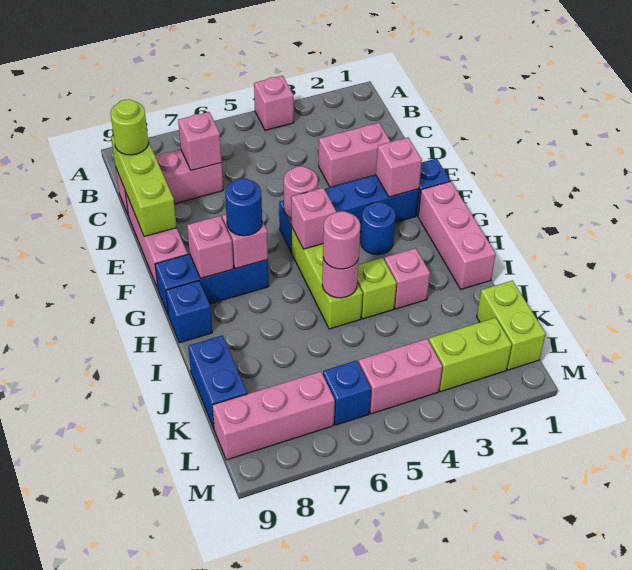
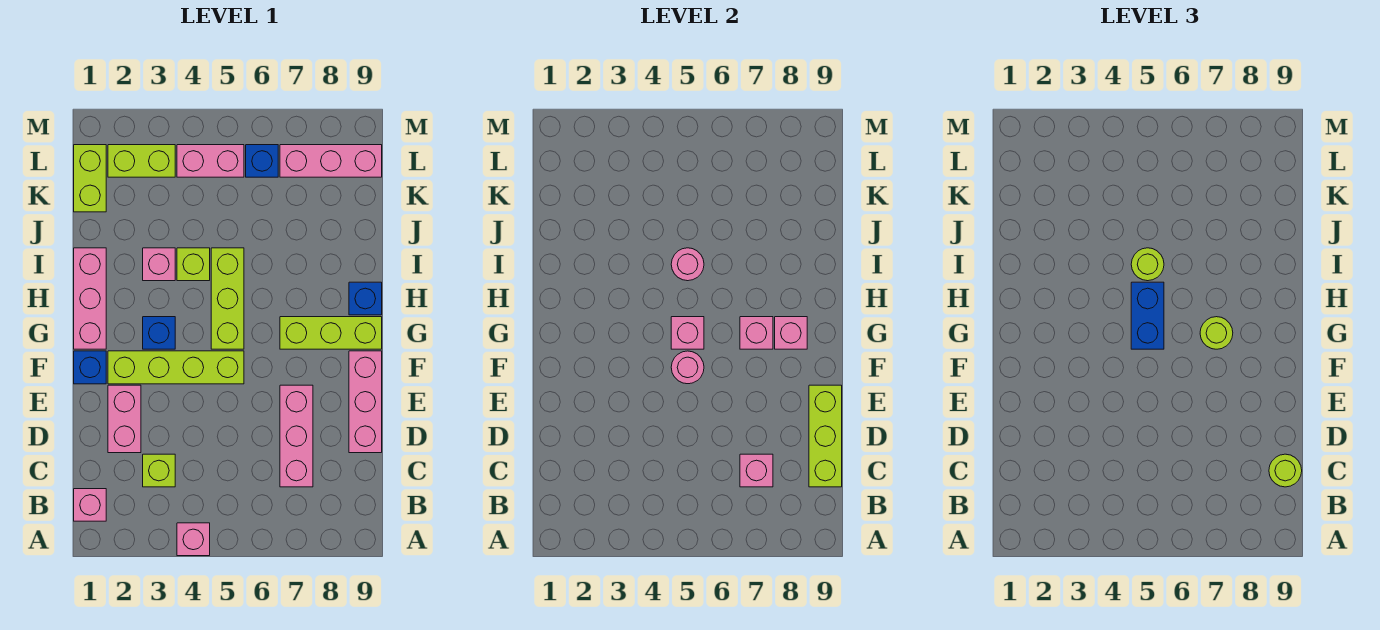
none -> lime brick C3 level 1
pink brick C7:C9 level 1 -> pink brick C7:E7 level 1
pink brick D2:D3 level 1 -> pink brick D2:E2 level 1
blue brick F2:F5 level 1 -> lime brick F2:F5 level 1
pink brick F2 level 2 -> pink brick B1 level 1
blue round brick G3 level 1 -> blue brick G3 level 1
blue brick G7:G9 level 1 -> lime brick G7:G9 level 1
blue round brick G7 level 3 -> lime round brick G7 level 3
pink round brick I5 level 3 -> lime round brick I5 level 3
blue brick J9:K9 level 1 -> blue brick G5:H5 level 3

